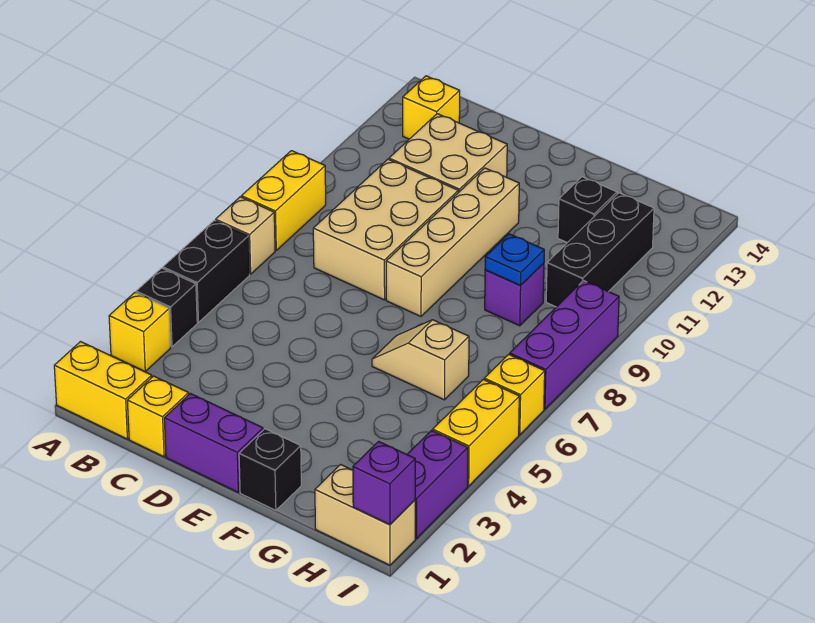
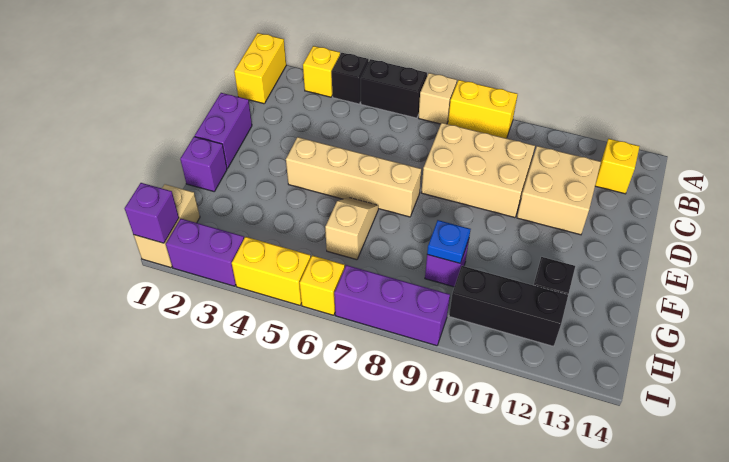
yellow brick C1 level 1 -> none
tan brick E8:E11 level 1 -> tan brick E4:E7 level 1
black brick F1 level 1 -> purple brick F1 level 1

